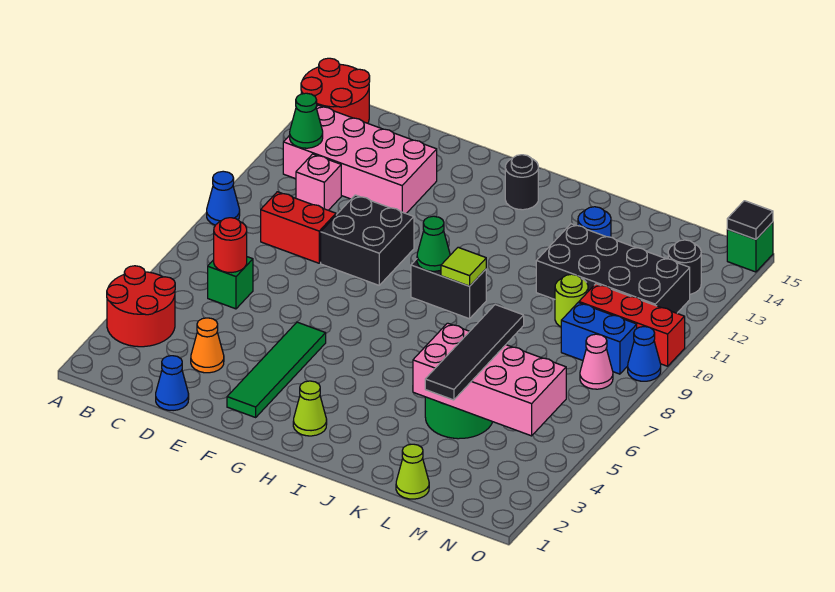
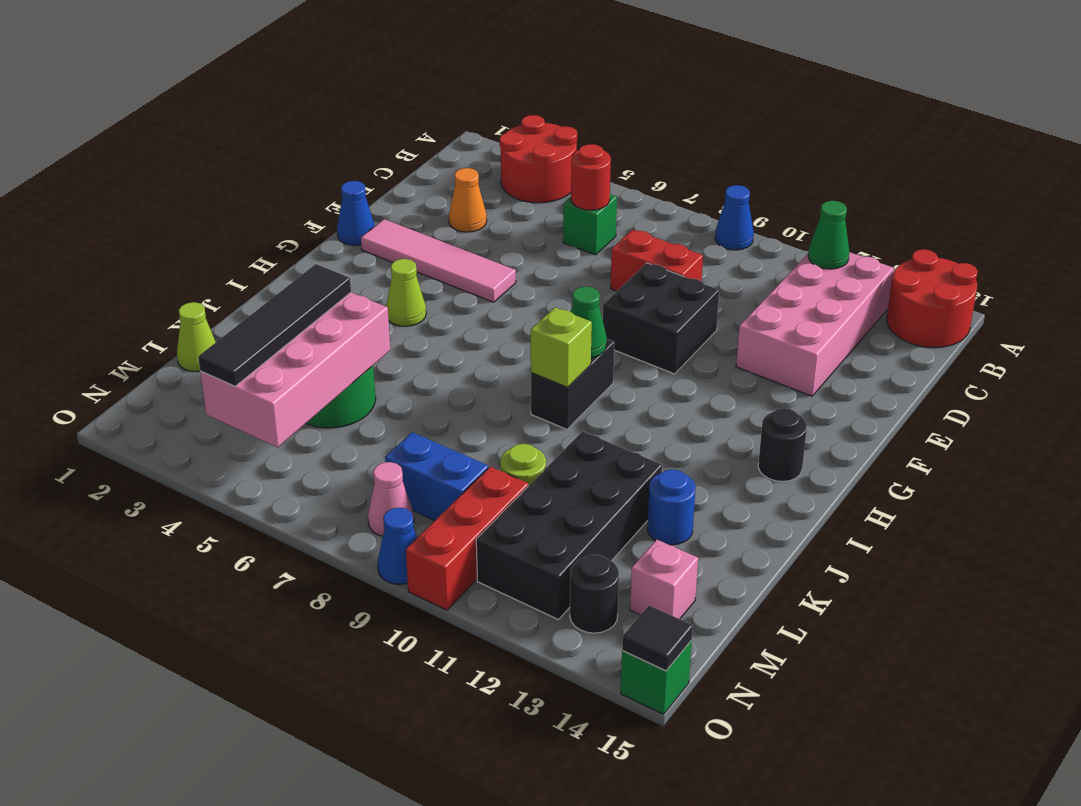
red brick C9:D9 level 1 -> red brick D8:D9 level 1
pink brick C11 level 1 -> pink brick M14 level 1
blue cone D1 level 1 -> blue cone F1 level 1
green tile F2:F5 level 1 -> pink tile F2:F5 level 1
lime cone H2 level 1 -> lime cone H4 level 1
lime tile I9 level 2 -> lime brick I9 level 2
black tile L3:L6 level 3 -> black tile K4:N4 level 3
blue brick M9:N9 level 1 -> blue brick M8:M9 level 1

